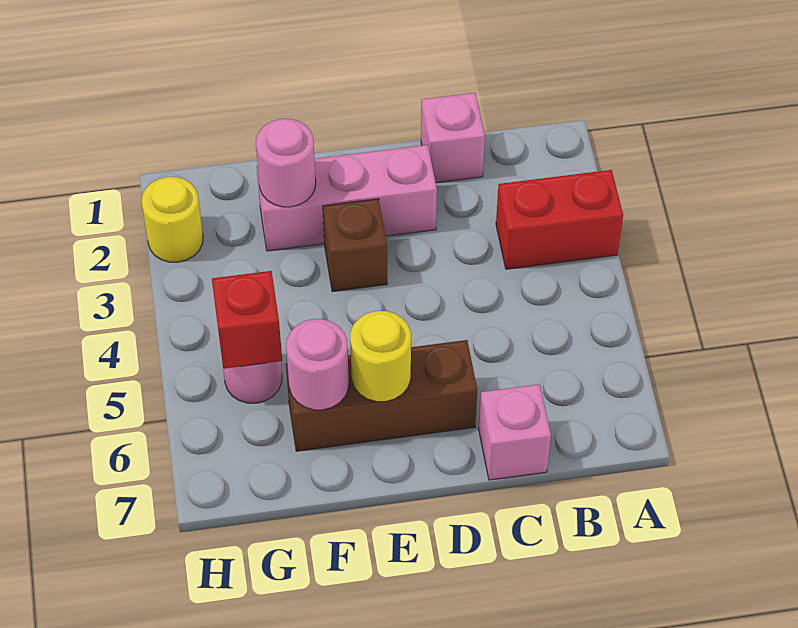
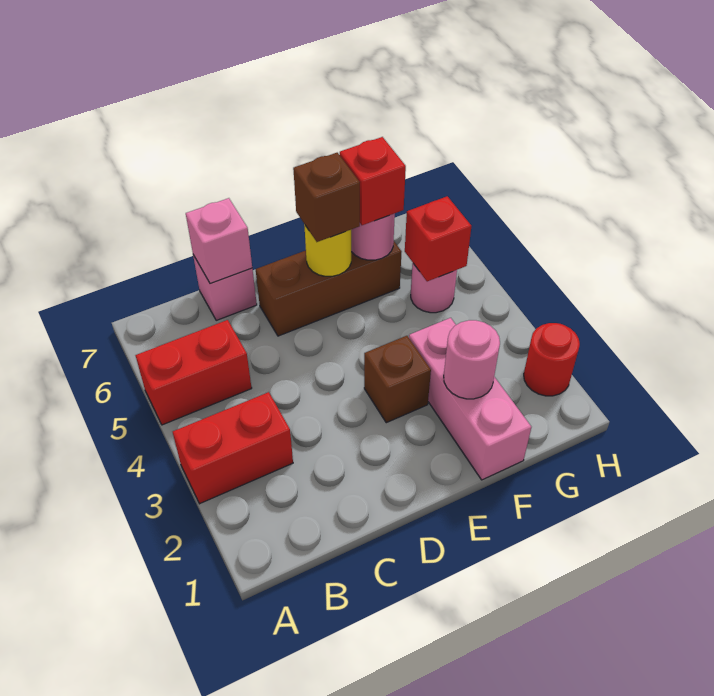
none -> red brick A5:B5 level 1
pink brick C1 level 1 -> pink brick C7 level 2
pink brick D2:F2 level 1 -> pink brick F1:F3 level 1
none -> brown brick E6 level 3
none -> red brick F6 level 3
yellow round brick H2 level 1 -> red round brick H2 level 1

